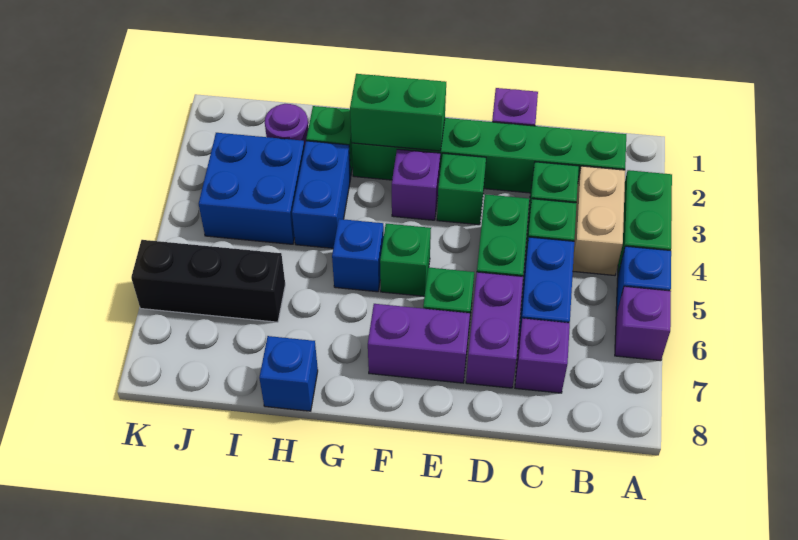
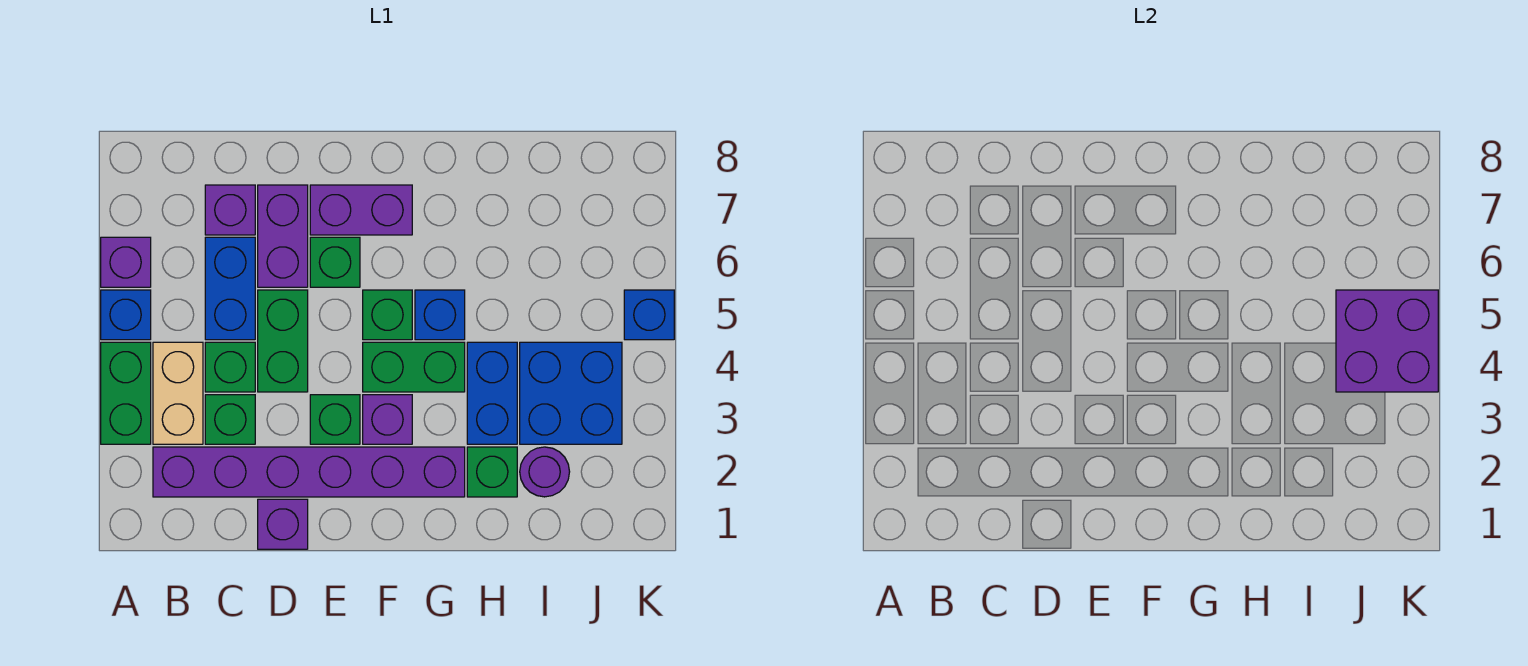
green brick B2:G2 level 1 -> purple brick B2:G2 level 1
green brick F2:G2 level 2 -> green brick F4:G4 level 1
blue brick H8 level 1 -> blue brick K5 level 1
black brick I6:K6 level 1 -> none
none -> purple brick J4:K5 level 2

